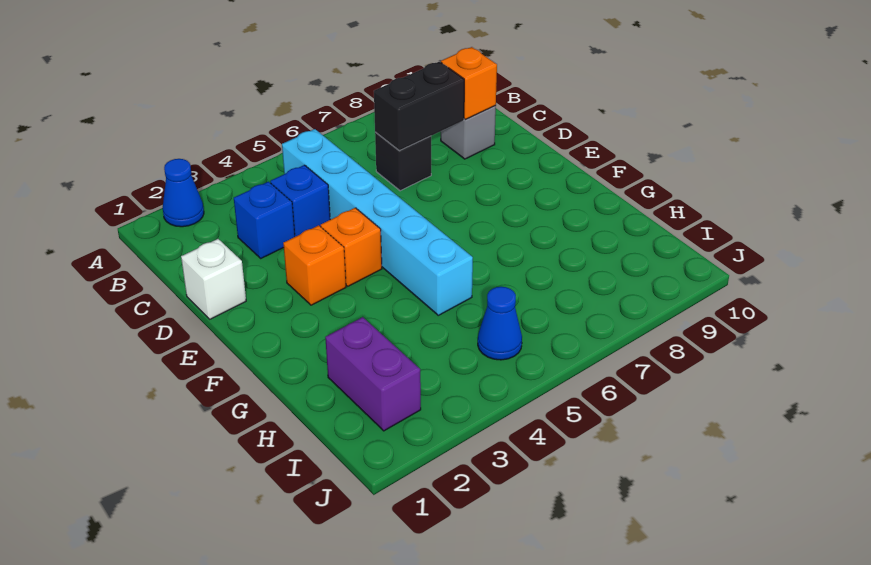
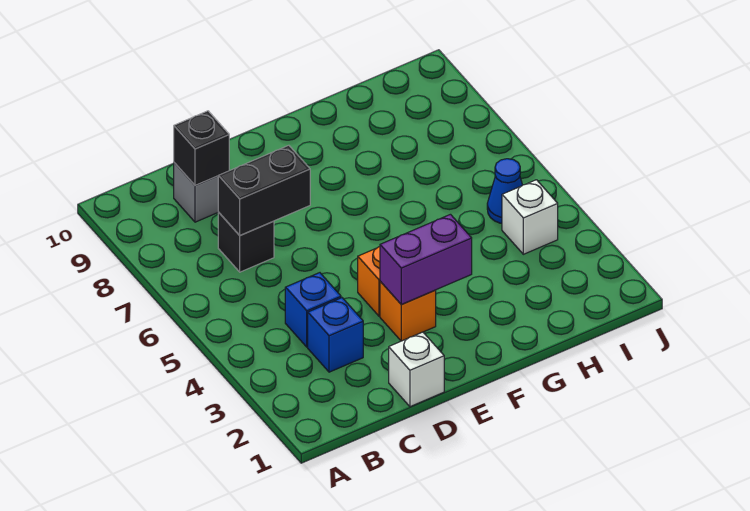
blue cone A2 level 1 -> none
cyan brick B5:G5 level 1 -> none
black brick C7:C8 level 2 -> black brick C7:D7 level 2
orange brick C9 level 2 -> black brick C9 level 2
purple brick H2:I2 level 1 -> purple brick E3:F3 level 2
none -> white brick I4 level 1

